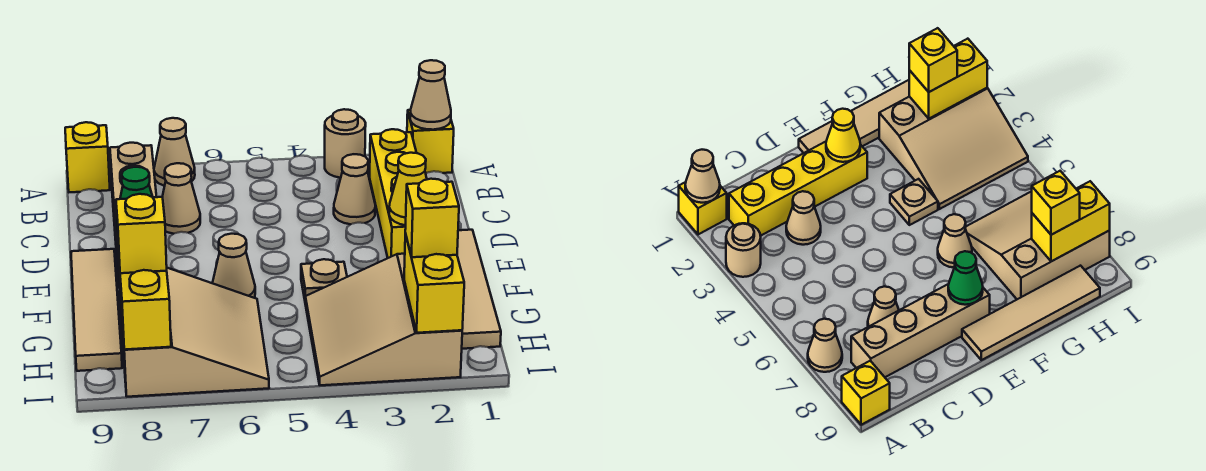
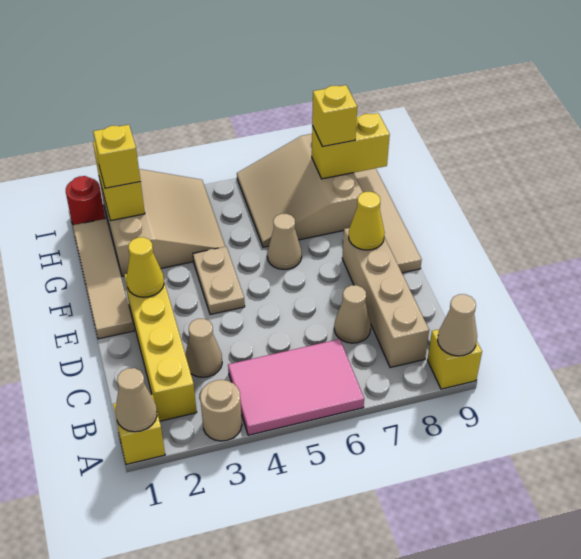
none -> pink tile A4:B6 level 1
tan cone A7 level 1 -> tan cone A9 level 2
green cone E8 level 2 -> yellow cone E8 level 2
tan plate F4 level 1 -> tan plate E4:F4 level 1
yellow brick H8:I8 level 2 -> yellow brick H8:H9 level 2
none -> red round brick I1 level 1

